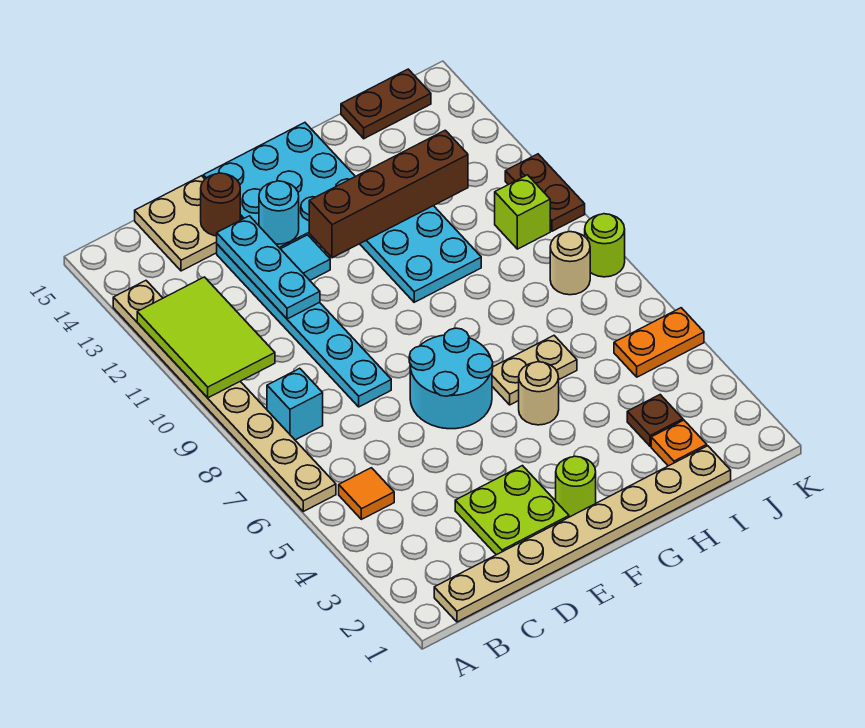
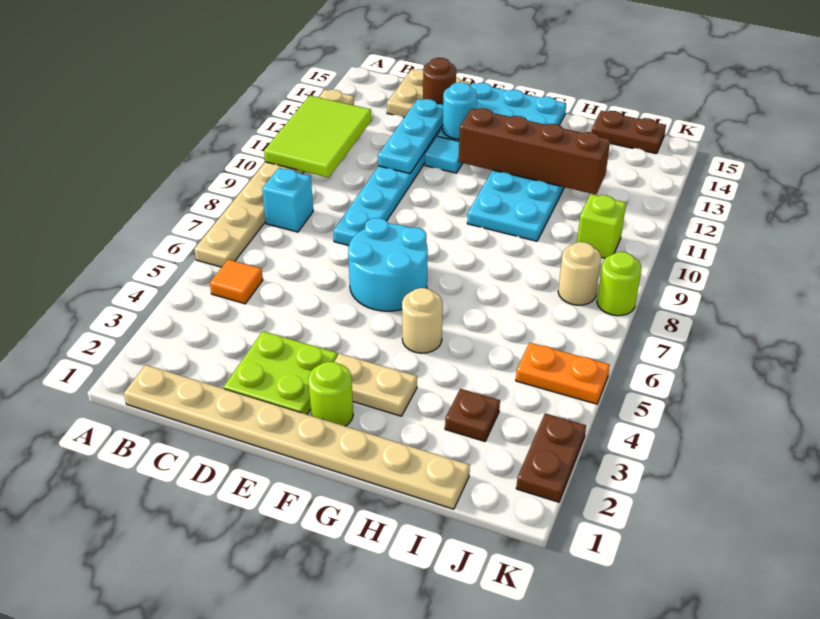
tan plate G6:H6 level 1 -> tan plate F3:G3 level 1
orange plate I2 level 1 -> none
brown plate K10:K11 level 1 -> brown plate K2:K3 level 1

